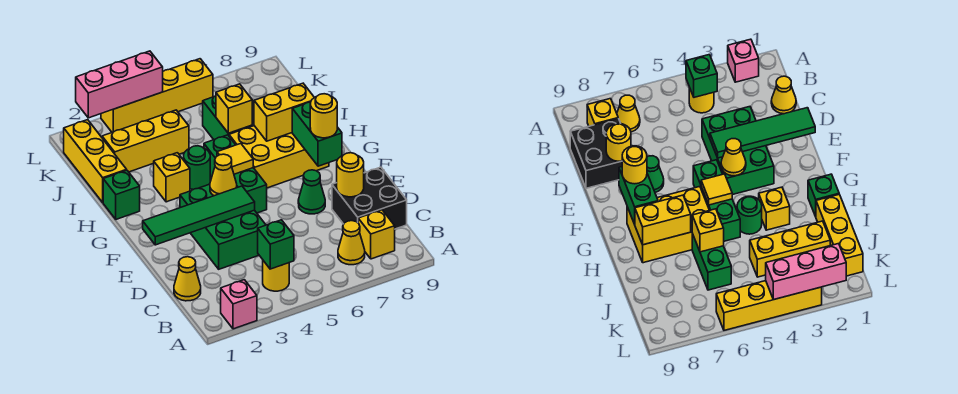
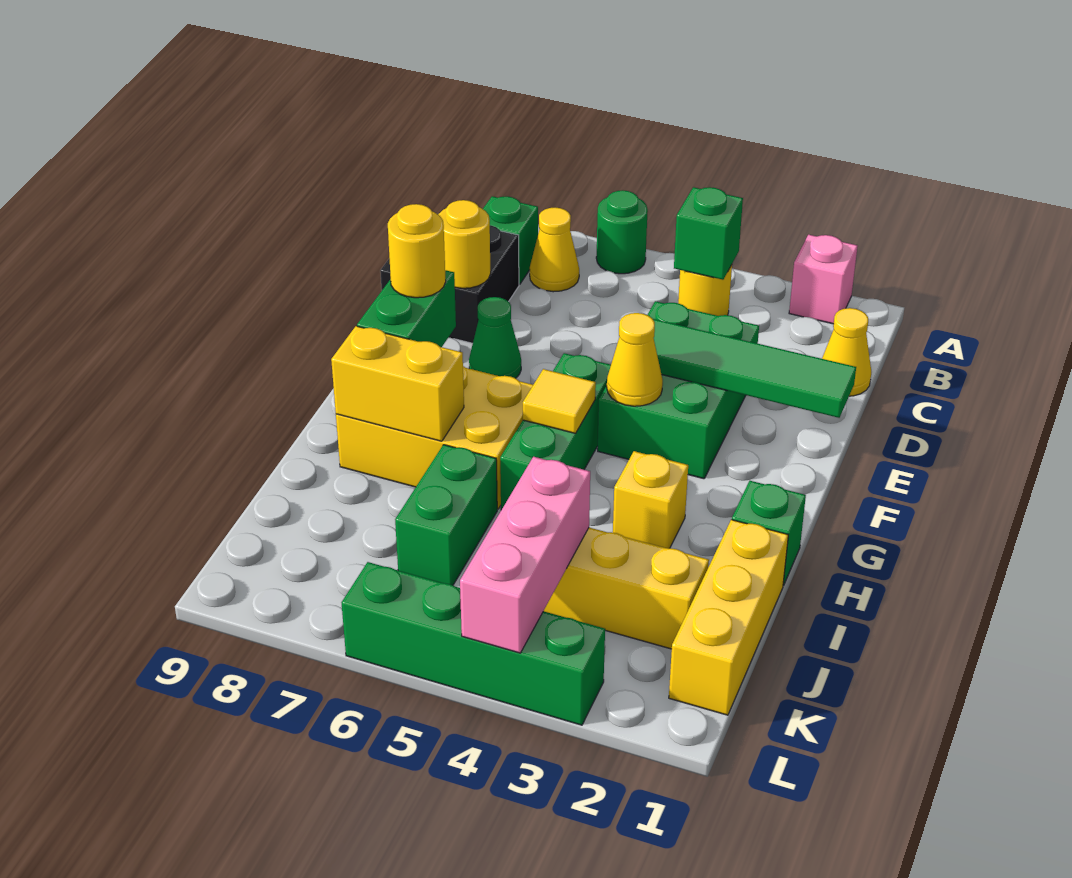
yellow brick B8 level 1 -> green brick B8 level 1
green round brick H4 level 1 -> green round brick A6 level 1
yellow brick I6 level 2 -> none
pink brick L2:L4 level 2 -> pink brick J4:L4 level 2
yellow brick L3:L6 level 1 -> green brick L3:L6 level 1

